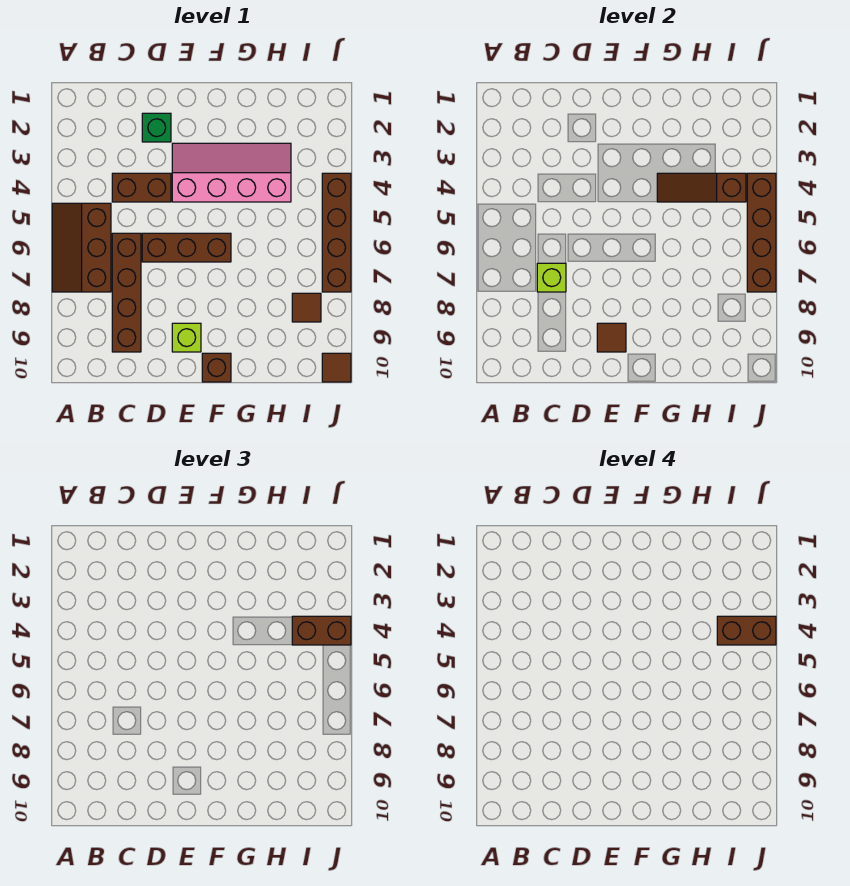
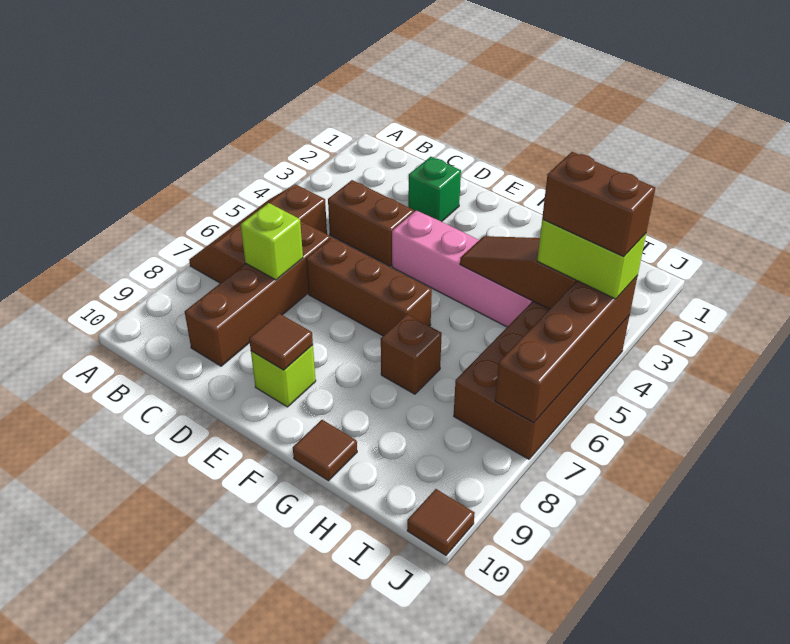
brown brick F10 level 1 -> brown brick G7 level 1
brown brick I4:J4 level 3 -> lime brick I4:J4 level 3
brown tile I8 level 1 -> brown tile G10 level 1
brown brick J4:J7 level 1 -> brown brick I4:J7 level 1

